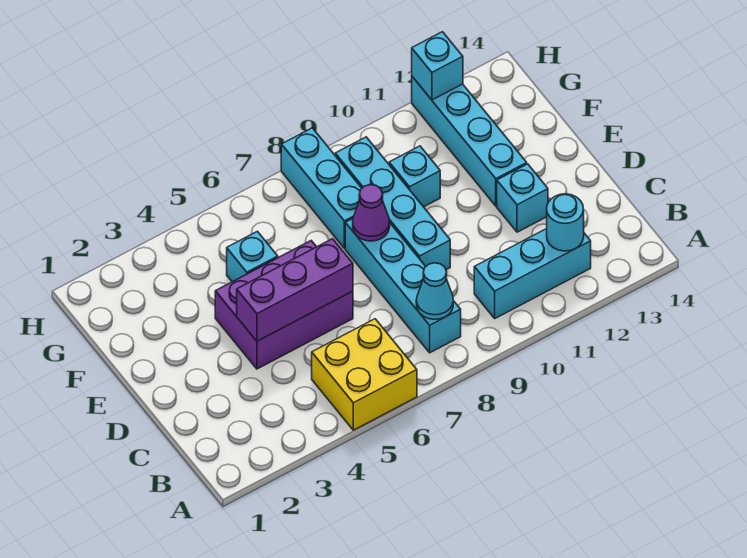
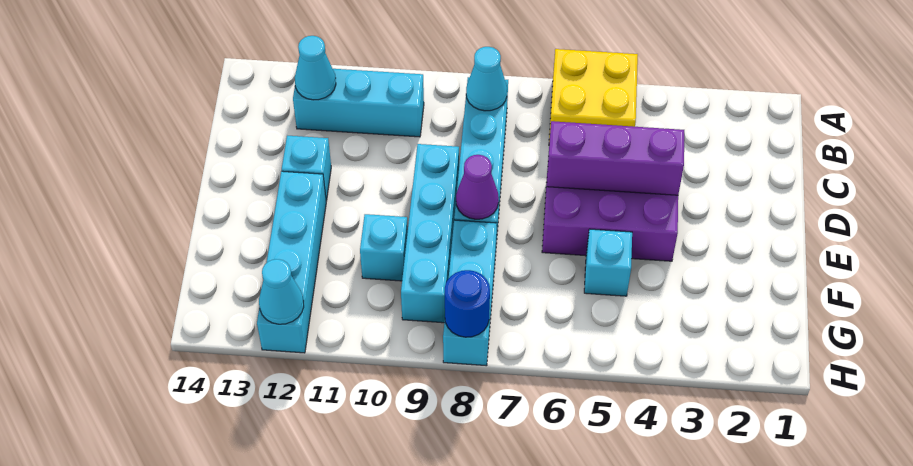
cyan round brick B12 level 2 -> cyan cone B12 level 2
none -> blue round brick H8 level 2
cyan brick H12 level 2 -> cyan cone H12 level 2

